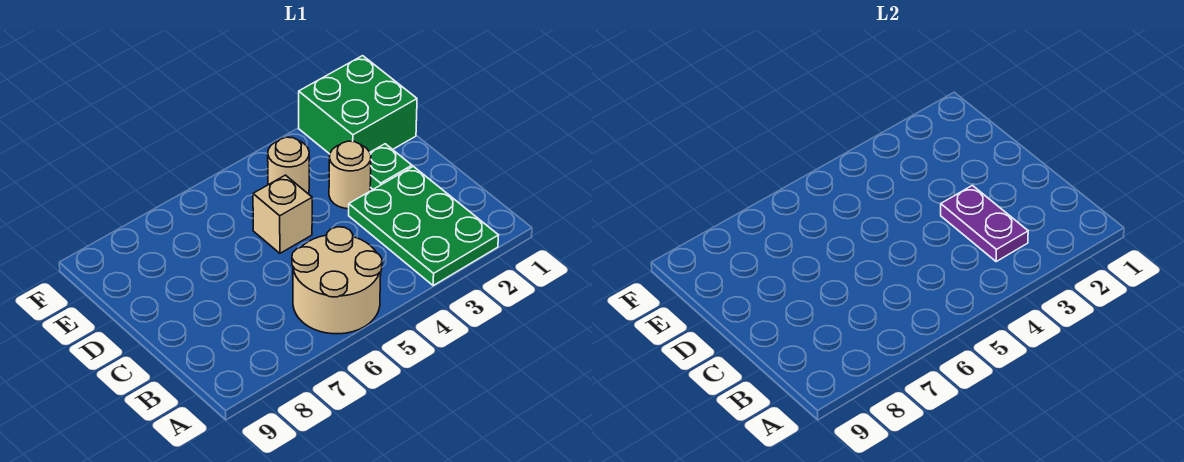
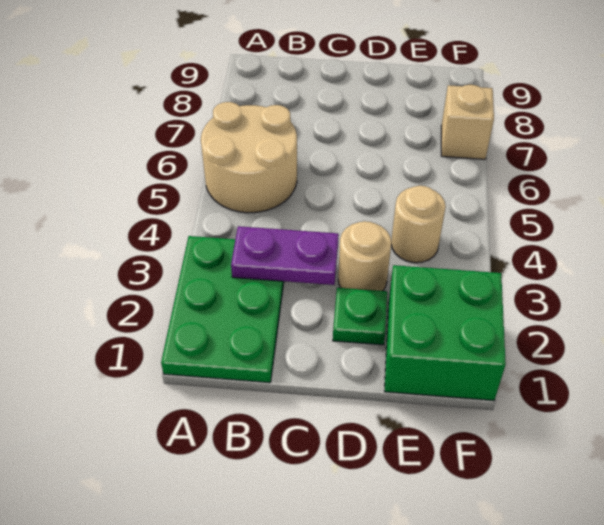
green plate A2:C3 level 1 -> green plate A1:B3 level 1
tan brick D5 level 1 -> tan brick F7 level 1

